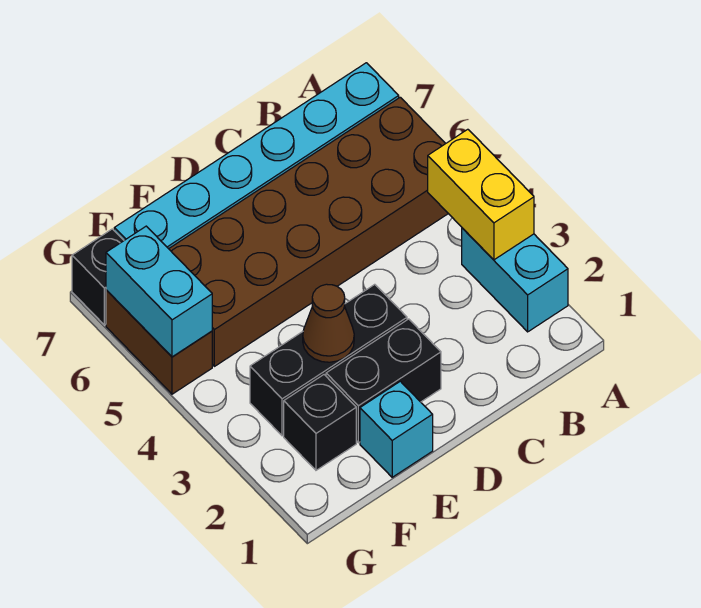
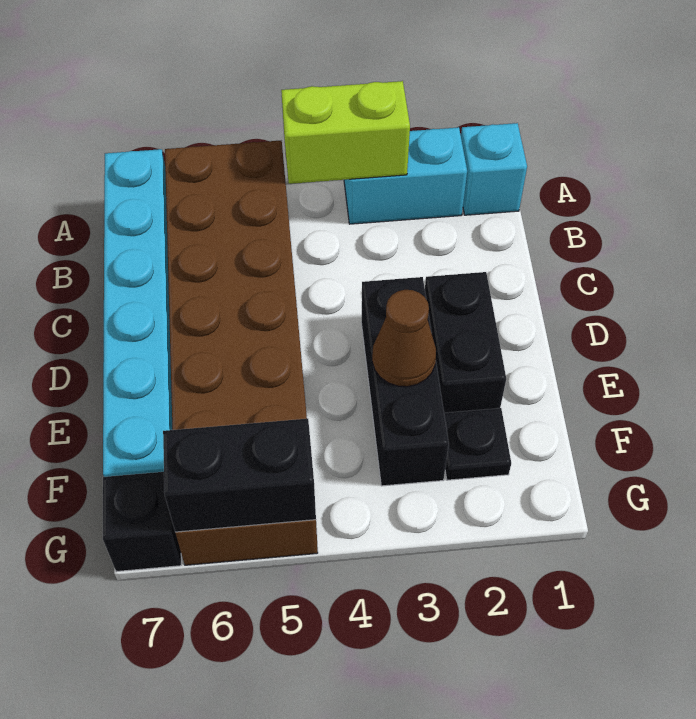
yellow brick A3:A4 level 2 -> lime brick A3:A4 level 2
cyan brick E1 level 1 -> cyan brick A1 level 1
black brick F2 level 1 -> black plate F2 level 1
cyan brick G5:G6 level 2 -> black brick G5:G6 level 2

